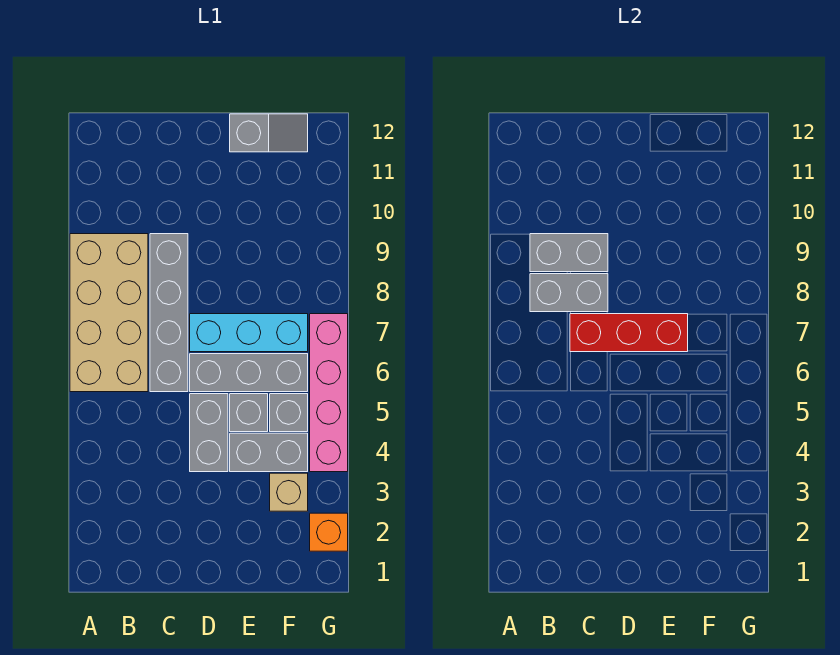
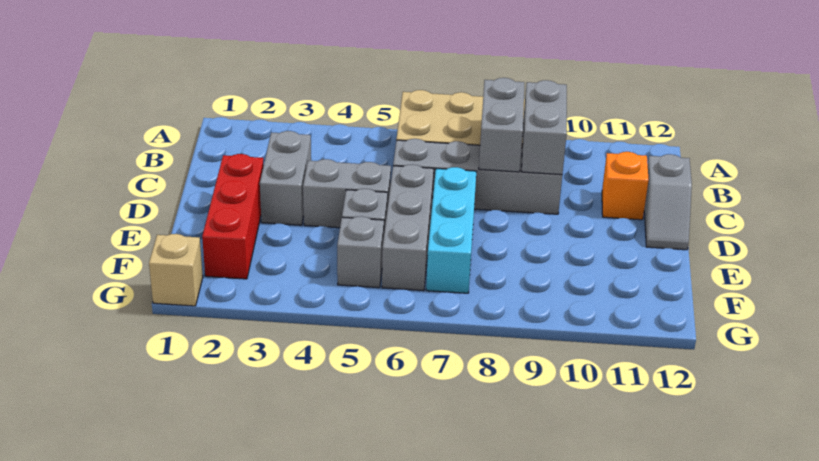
red brick C7:E7 level 2 -> red brick D2:F2 level 1
grey brick E4:F4 level 1 -> grey brick C3:D3 level 1
grey slope E12:F12 level 1 top E -> grey slope C12:D12 level 1 top C
tan brick F3 level 1 -> tan brick G1 level 1
orange brick G2 level 1 -> orange brick C11 level 1
pink brick G4:G7 level 1 -> none

